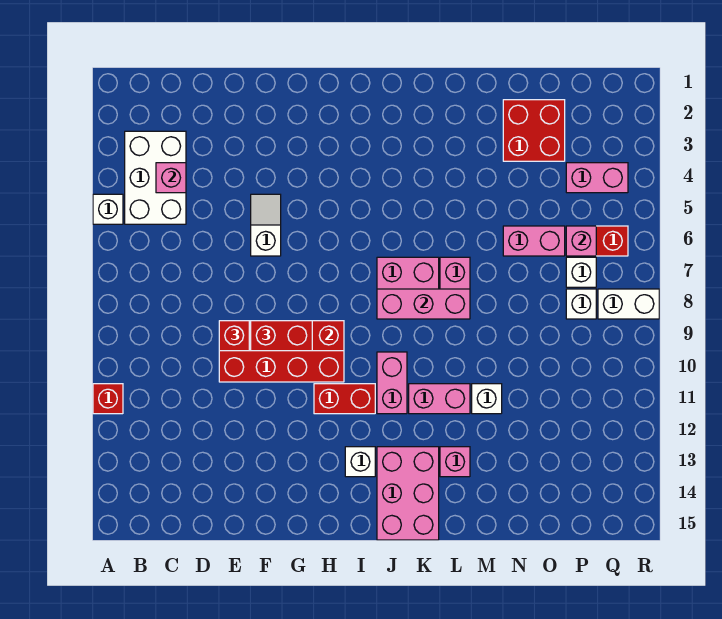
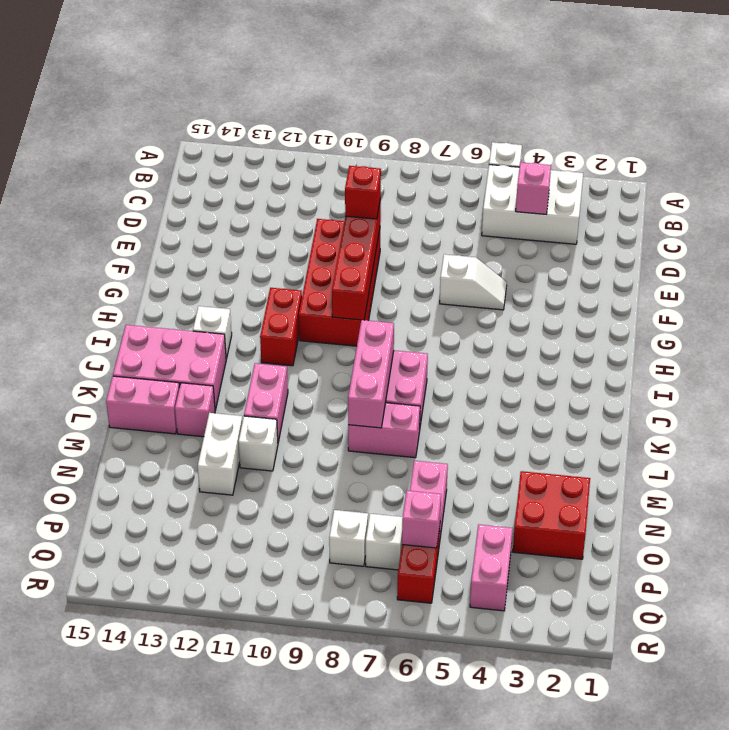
red brick A11 level 1 -> none
red brick F9:G9 level 3 -> none
pink brick J10:J11 level 1 -> pink brick L14:L15 level 1
white brick Q8:R8 level 1 -> white brick M12:N12 level 1

